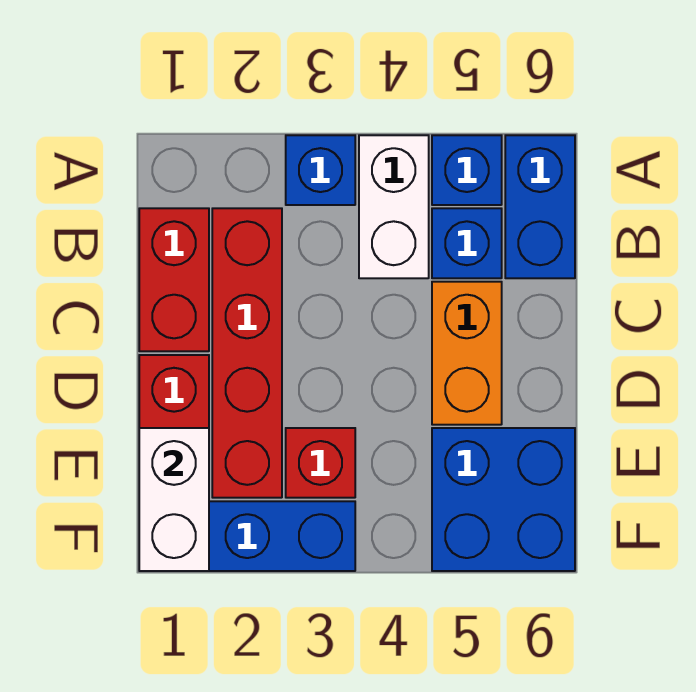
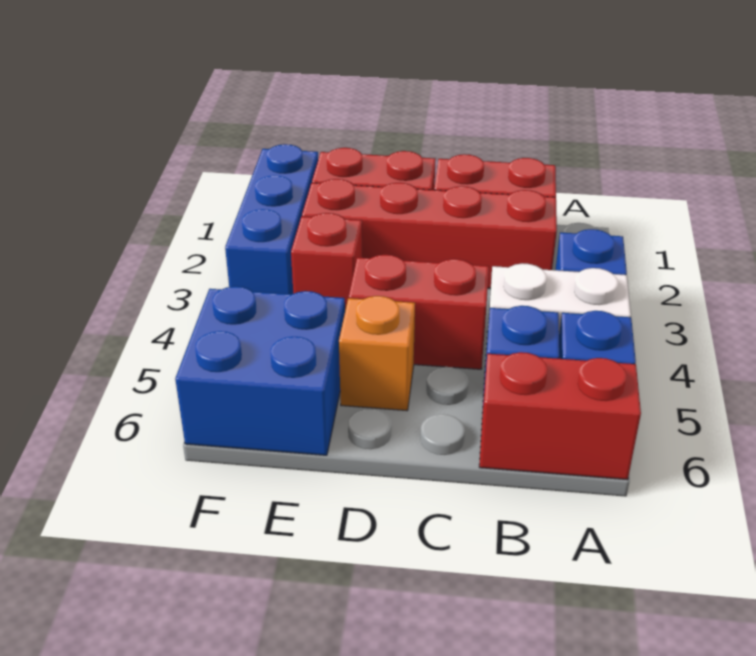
blue brick A6:B6 level 1 -> red brick A6:B6 level 1
none -> red brick C4:D4 level 1
orange brick C5:D5 level 1 -> orange brick D5 level 1
white brick E1:F1 level 2 -> none

